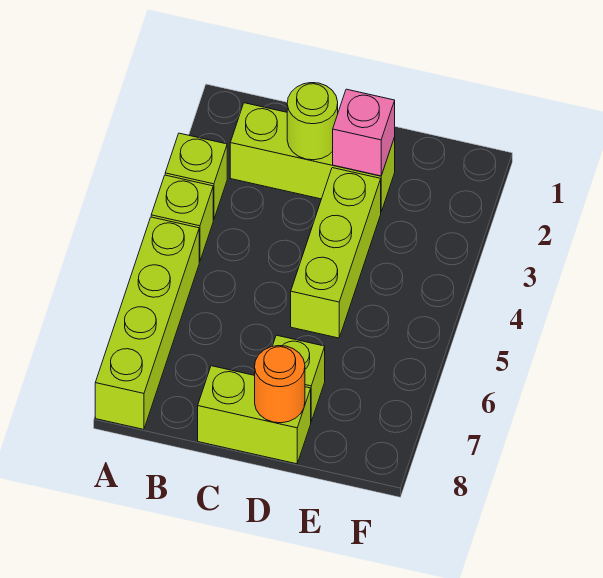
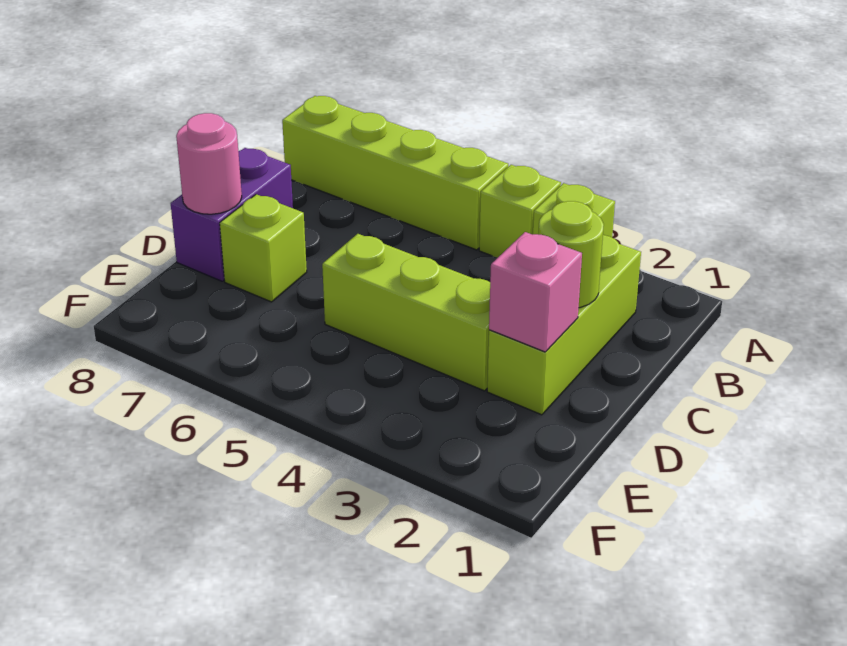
lime brick C8:D8 level 1 -> purple brick C8:D8 level 1
orange round brick D8 level 2 -> pink round brick D8 level 2

